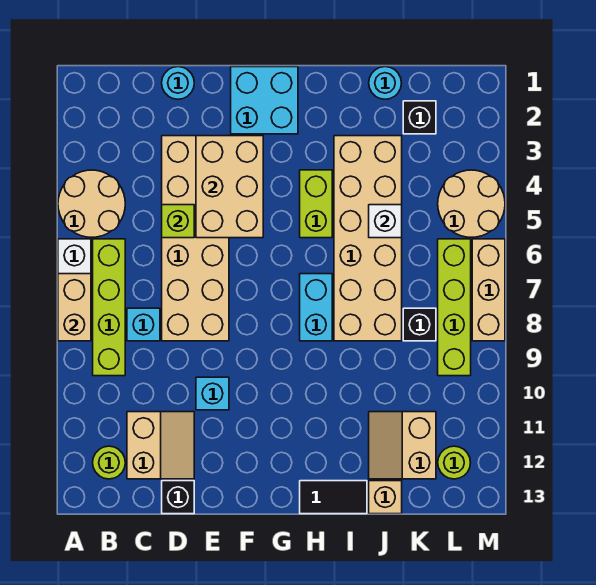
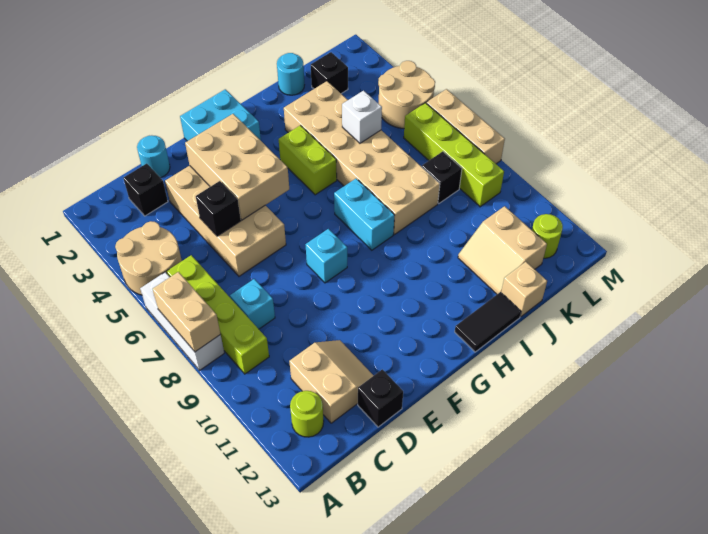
none -> black brick C2 level 1
tan brick D3:E8 level 1 -> tan brick D3:E6 level 1
lime brick D5 level 2 -> black brick D5 level 2
cyan brick E10 level 1 -> cyan brick F8 level 1

